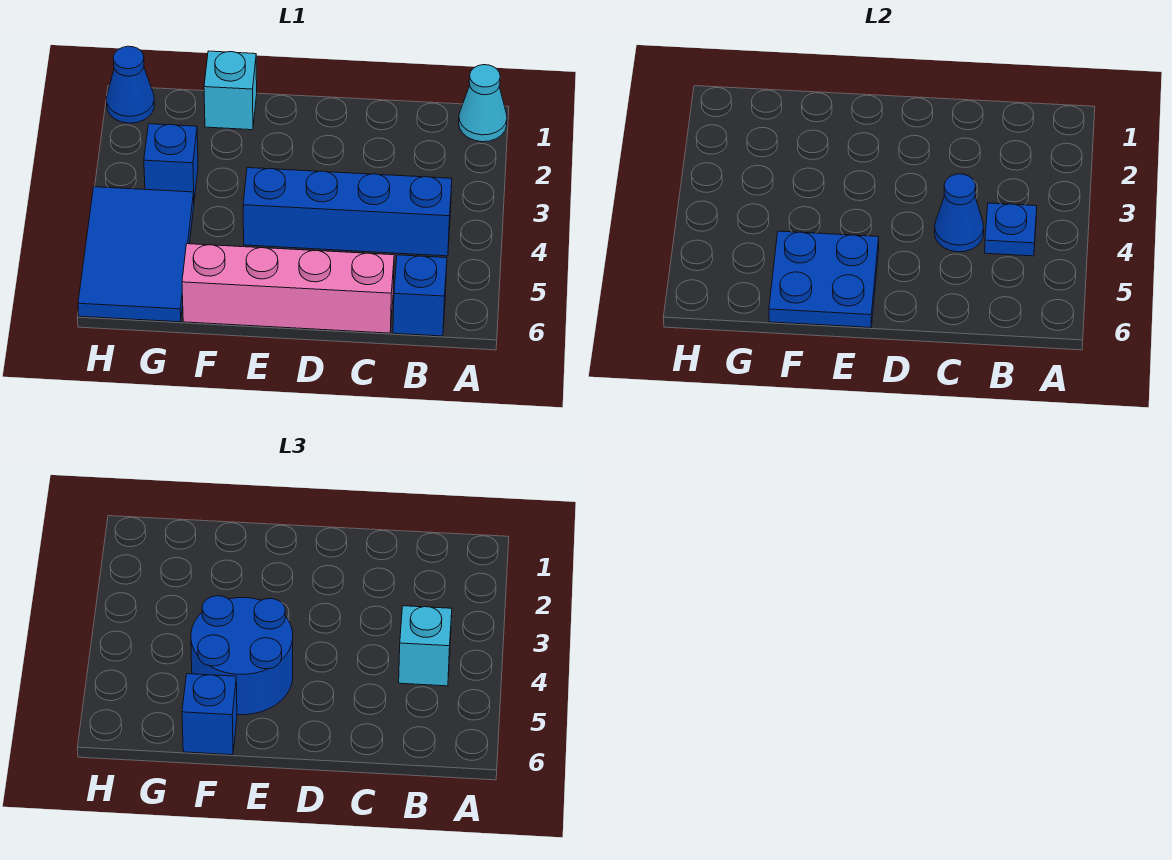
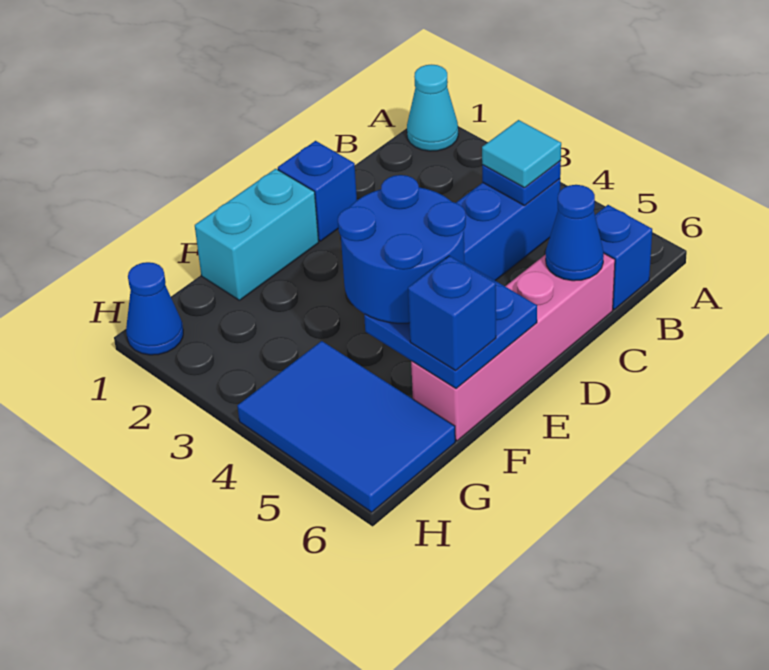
cyan brick B4 level 3 -> cyan tile B4 level 3
blue cone C4 level 2 -> blue cone C6 level 2
cyan brick F1 level 1 -> cyan brick E1:F1 level 1
blue brick G3 level 1 -> blue brick D1 level 1

